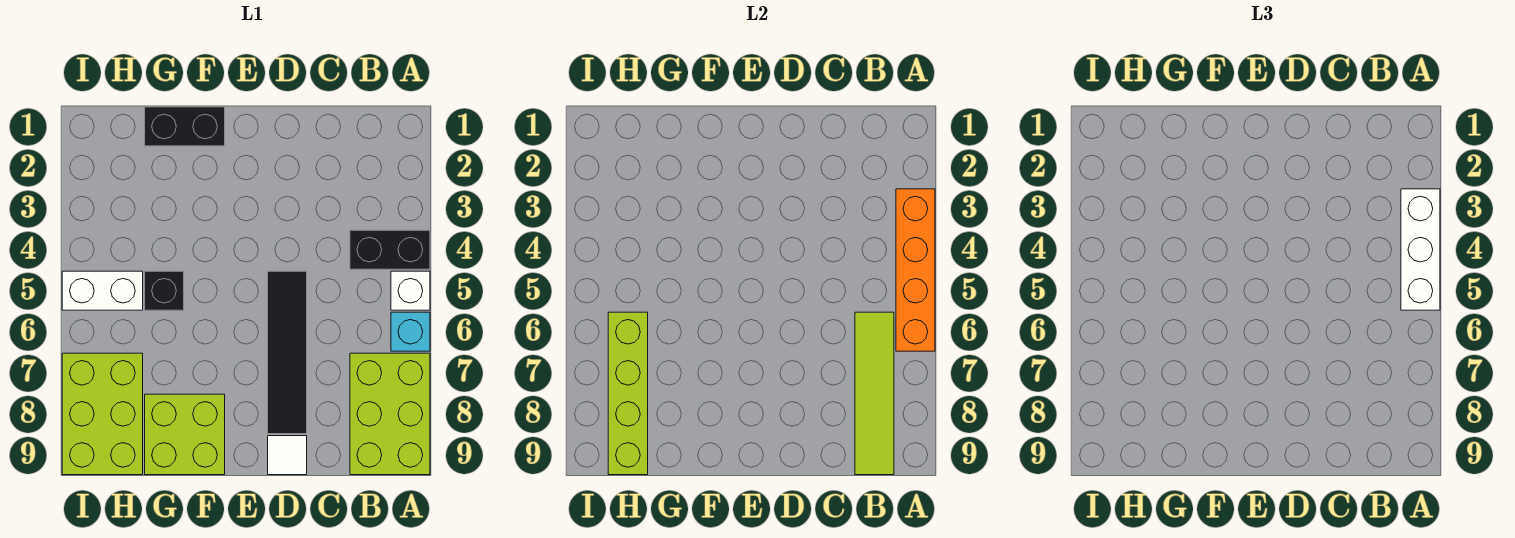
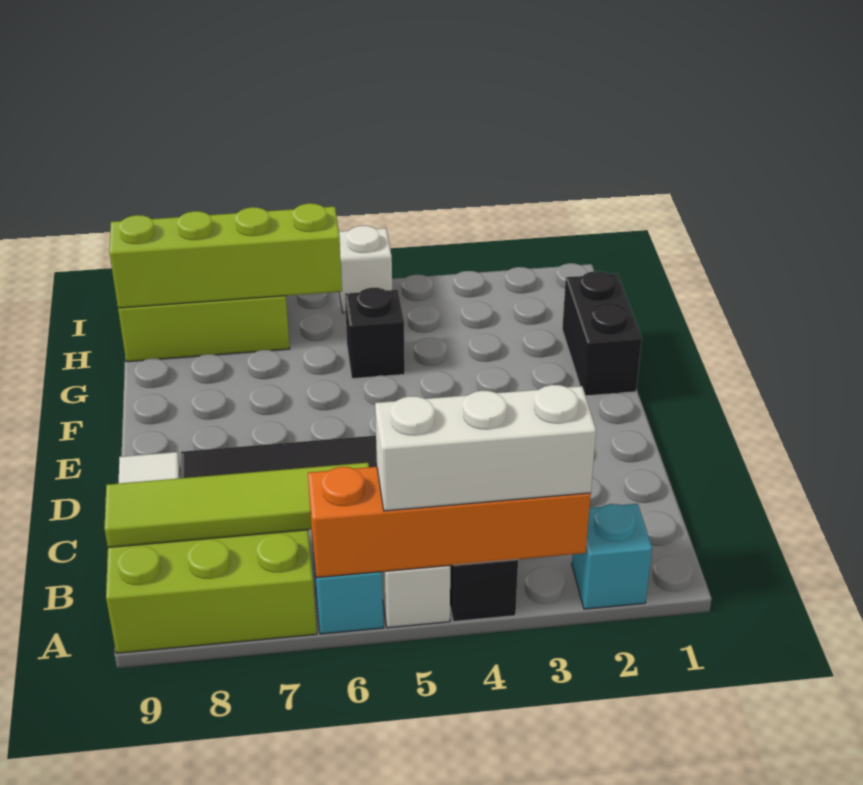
none -> cyan brick A2 level 1
lime brick F8:G9 level 1 -> none
white brick H5:I5 level 1 -> white brick I5 level 1

